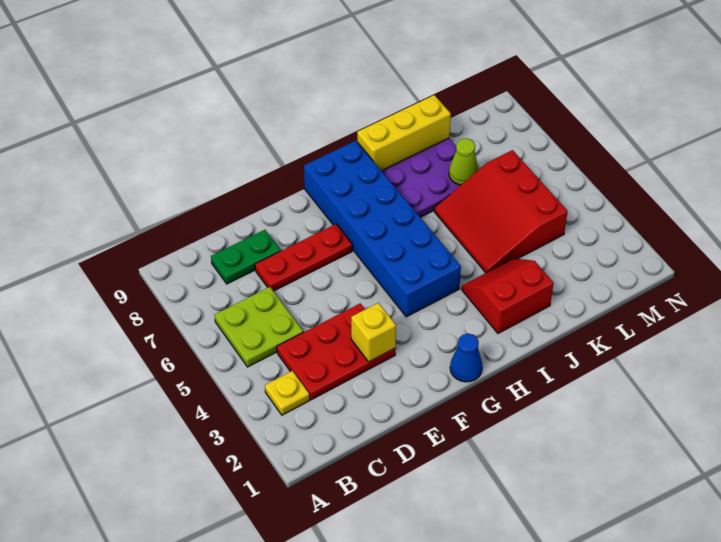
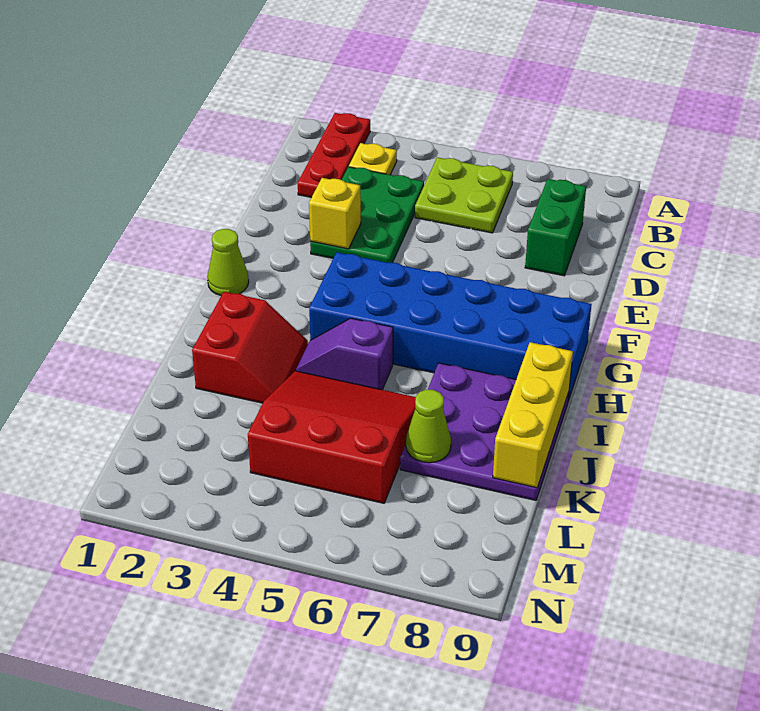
red plate C3:E4 level 1 -> green plate C3:E4 level 1
green plate C8:D8 level 1 -> green brick C8:D8 level 1
red plate D7:F7 level 1 -> red plate A2:C2 level 1
blue cone G1 level 1 -> lime cone G1 level 1
none -> purple slope I4:I5 level 1 top 5

